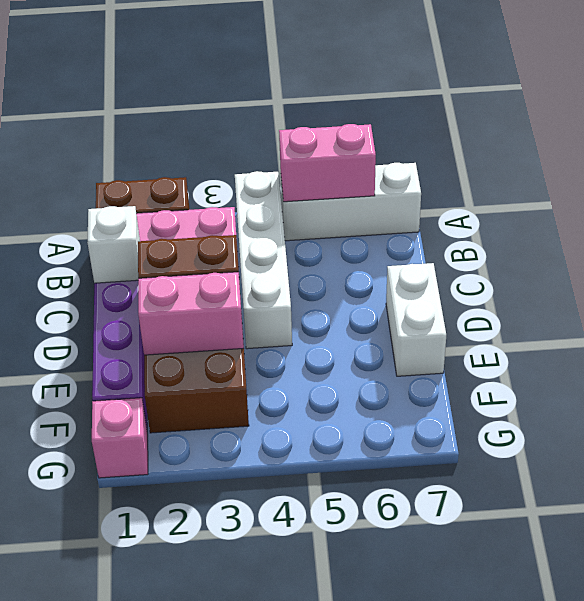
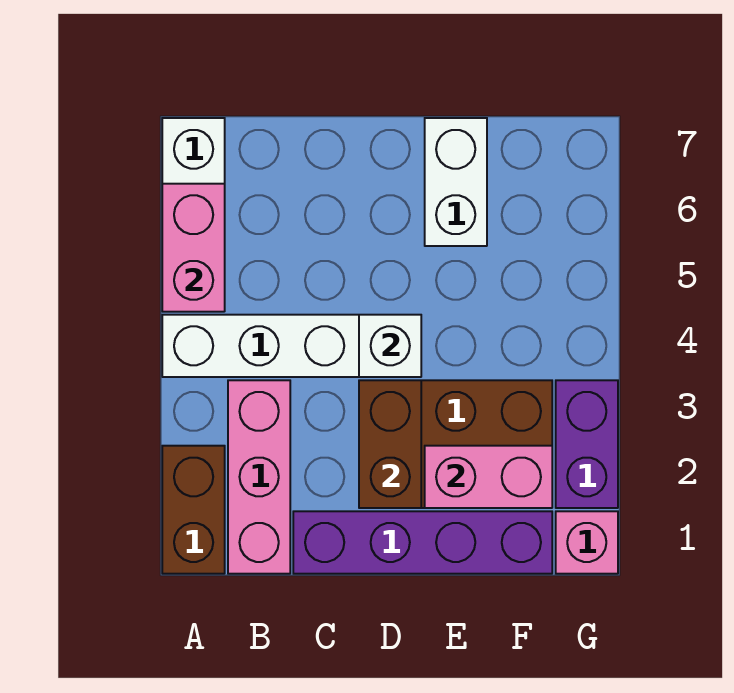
white brick C1 level 2 -> white brick D4 level 2
white brick D7:E7 level 1 -> white brick E6:E7 level 1
pink brick E2:E3 level 2 -> pink brick E2:F2 level 2
none -> purple brick G2:G3 level 1

